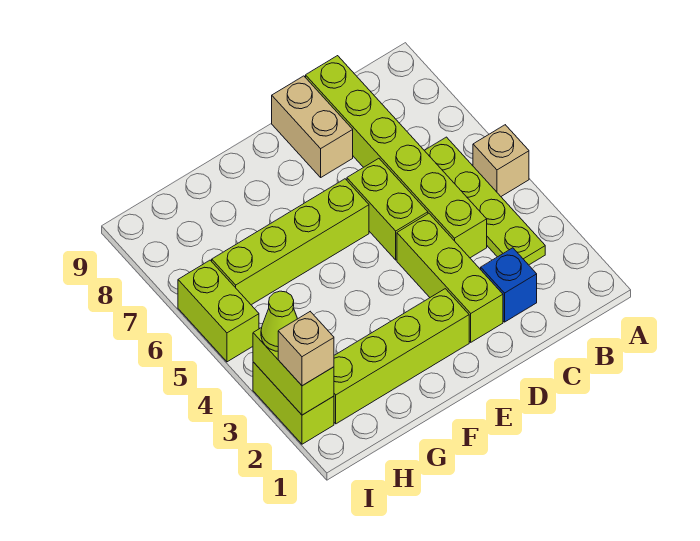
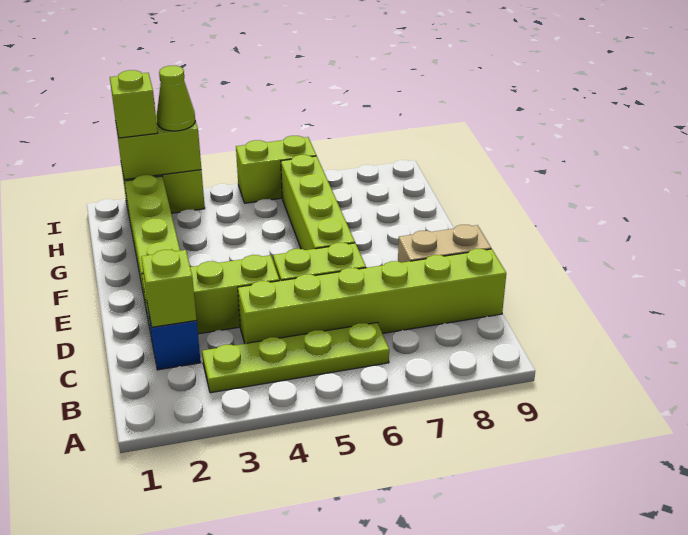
tan brick A5 level 1 -> none
none -> lime brick C2 level 2
tan brick I2 level 3 -> lime brick I2 level 3

